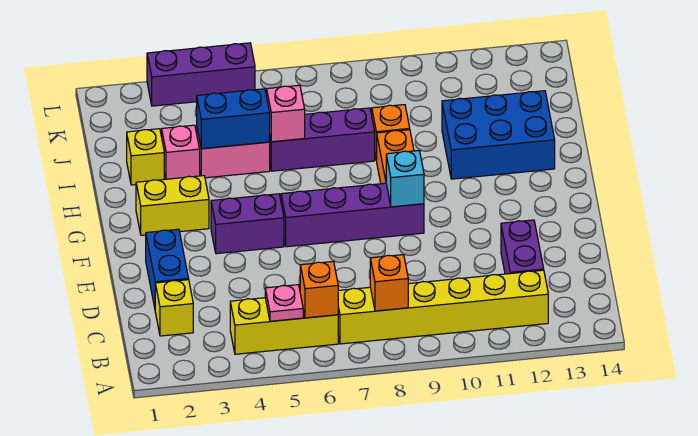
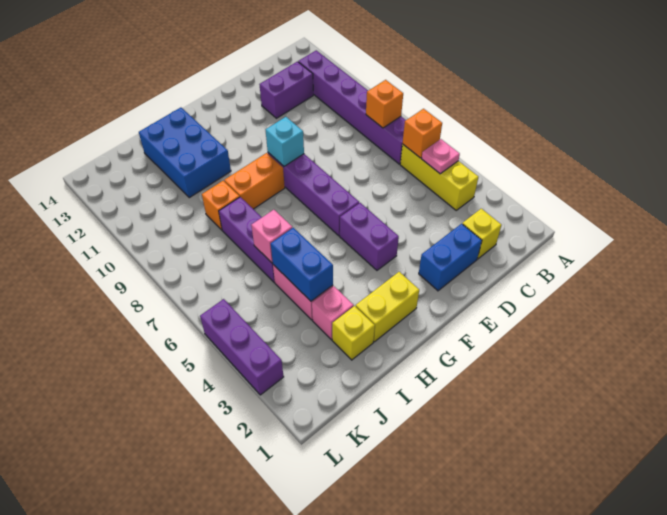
yellow brick B7:B12 level 1 -> purple brick B7:B12 level 1
yellow brick G2:G3 level 1 -> yellow brick G2:H2 level 1

